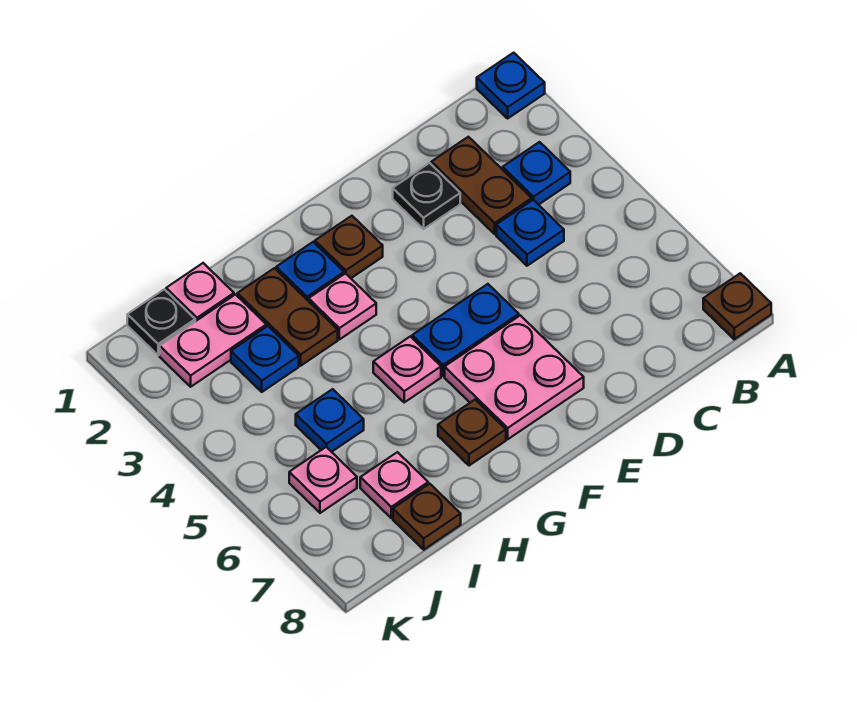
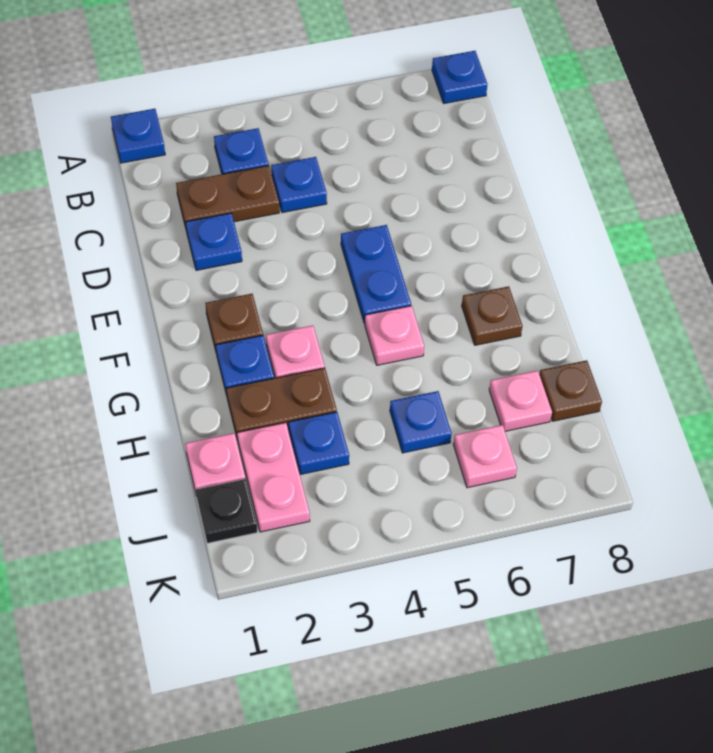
brown plate A8 level 1 -> blue plate A8 level 1
black plate D2 level 1 -> blue plate D2 level 1
pink plate E6:F7 level 1 -> none

